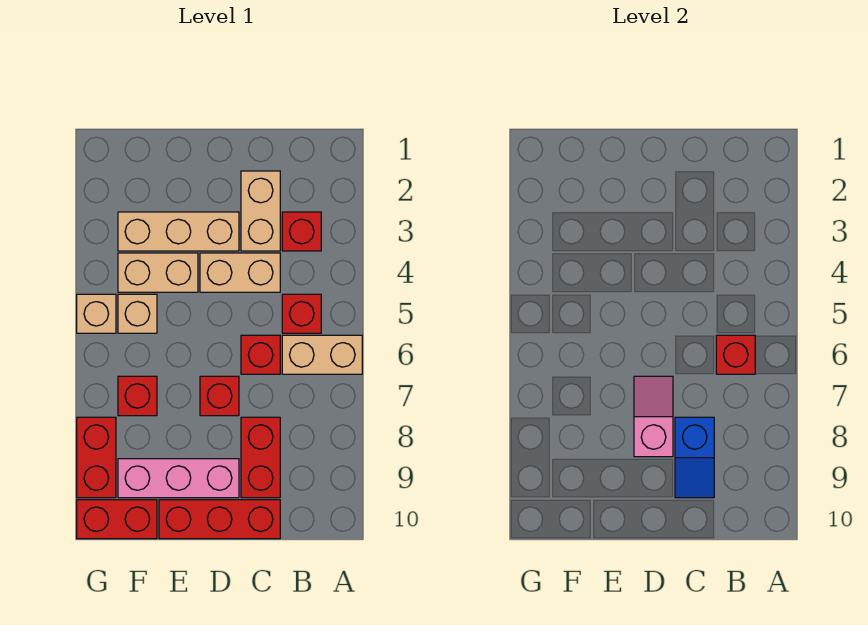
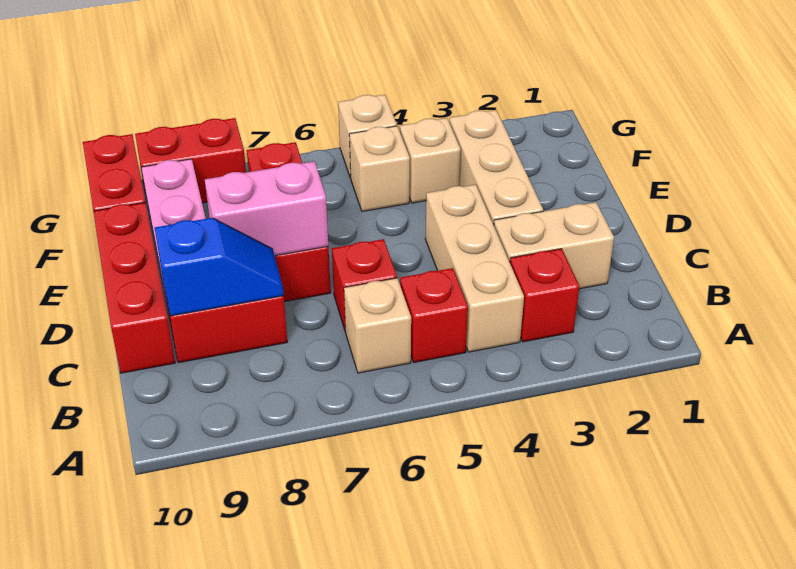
tan brick A6:B6 level 1 -> tan brick B6 level 1
red brick B6 level 2 -> none
tan brick C4:D4 level 1 -> tan brick B4:D4 level 1
blue slope C8:C9 level 2 top 8 -> blue slope C8:C9 level 2 top 9
pink slope D7:D8 level 2 top 8 -> pink brick D7:D8 level 2
tan brick E4:F4 level 1 -> tan brick F4 level 1

